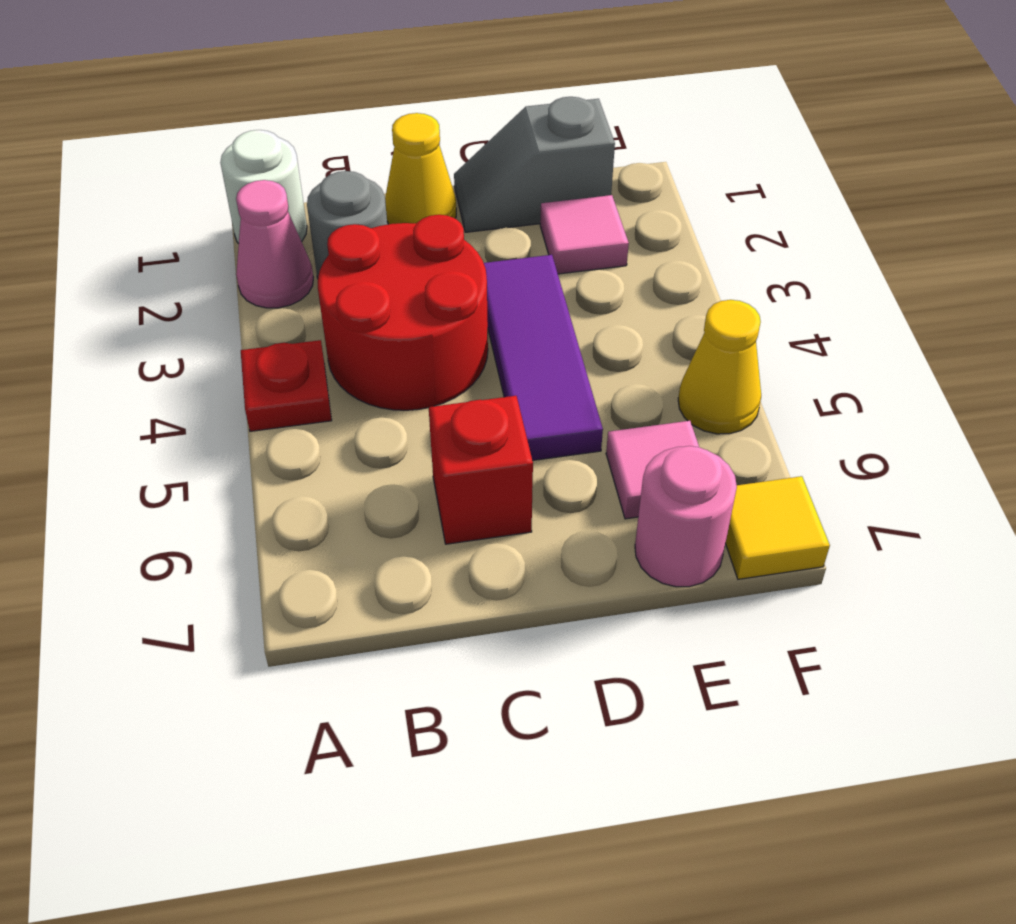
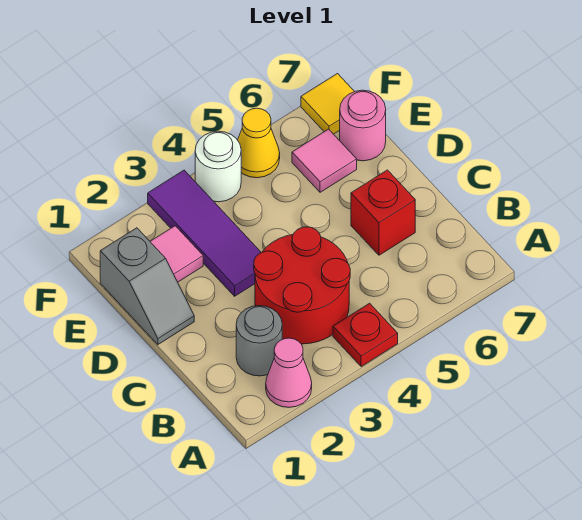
white round brick A1 level 1 -> white round brick F4 level 1
yellow cone C1 level 1 -> none
purple tile D3:D5 level 1 -> purple tile D3:F3 level 1

